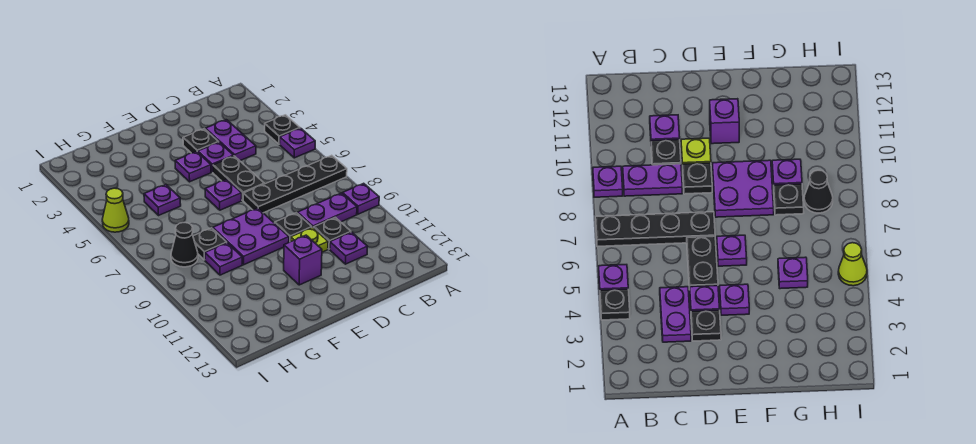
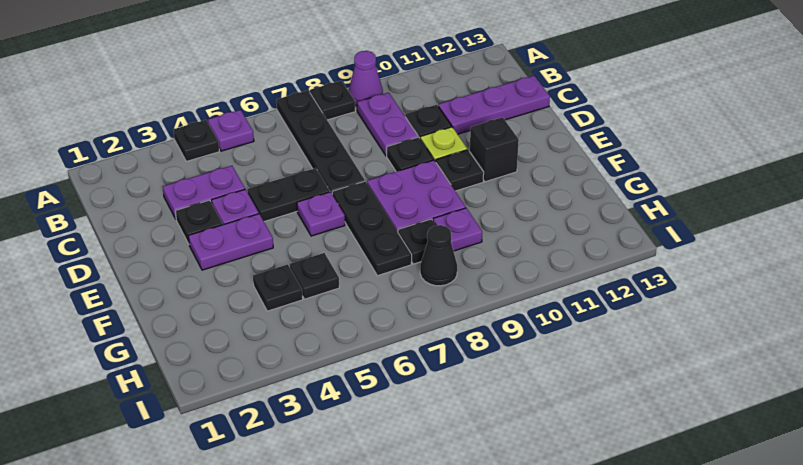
none -> black plate A8 level 1
purple plate A9 level 1 -> purple cone A9 level 1
purple plate C11 level 1 -> purple plate C11:C13 level 1
purple plate E4 level 1 -> purple plate E3:E4 level 1
none -> black plate E7:G7 level 1
none -> black plate E10 level 1
purple brick E11 level 1 -> black brick E11 level 1
none -> black plate G4 level 1
purple plate G5 level 1 -> black plate G5 level 1
lime cone I5 level 1 -> none

